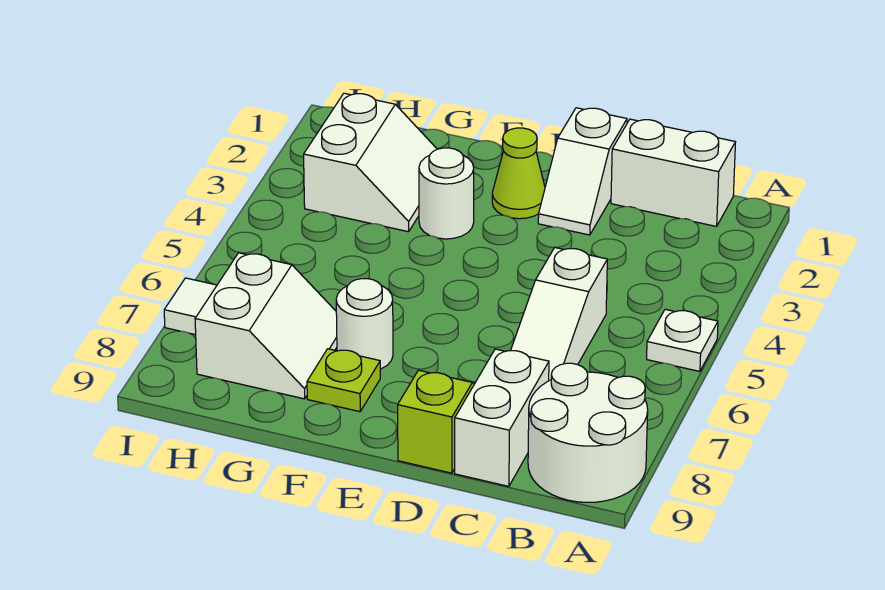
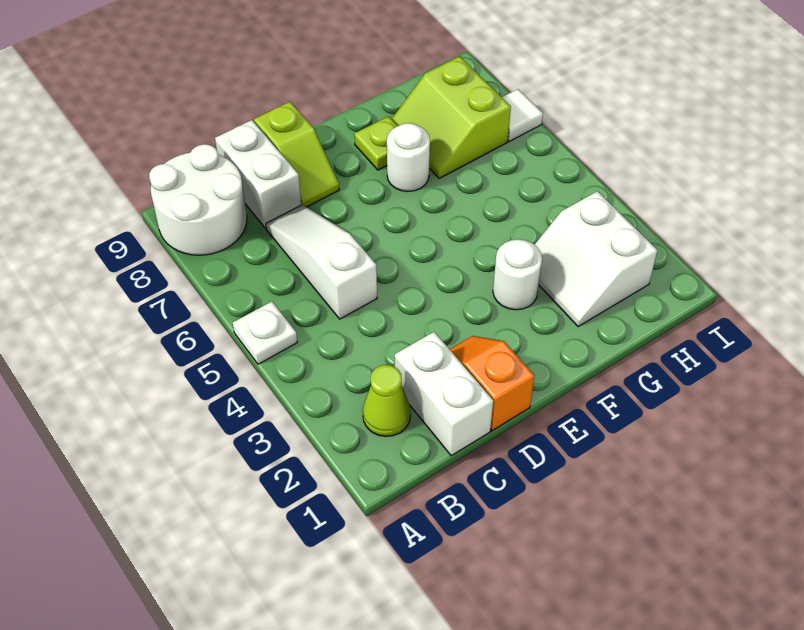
white brick B1:C1 level 1 -> white brick C1:C2 level 1
white slope D1:D2 level 1 top 1 -> orange slope D1:D2 level 1 top 1
lime cone E2 level 1 -> lime cone B2 level 1
white slope G7:H8 level 1 top H -> lime slope G7:H8 level 1 top H

